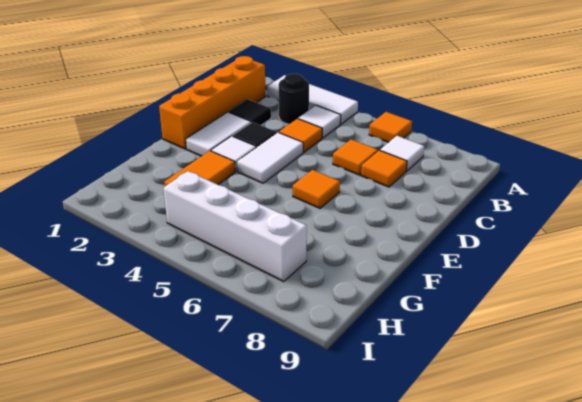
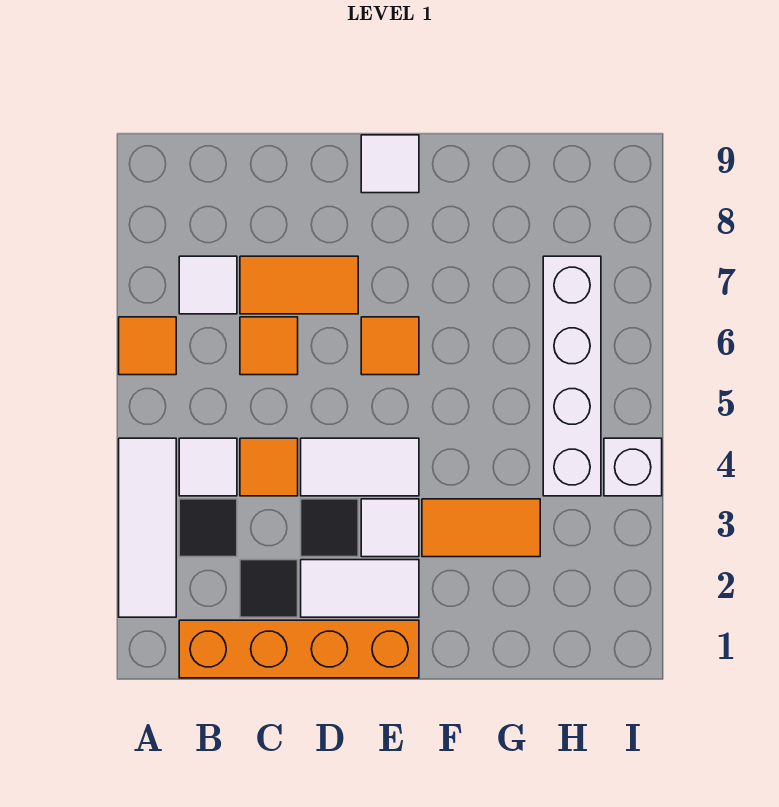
black round brick B3 level 1 -> black tile B3 level 1
orange tile C7 level 1 -> orange tile C7:D7 level 1
none -> white tile E9 level 1
none -> white brick I4 level 1

